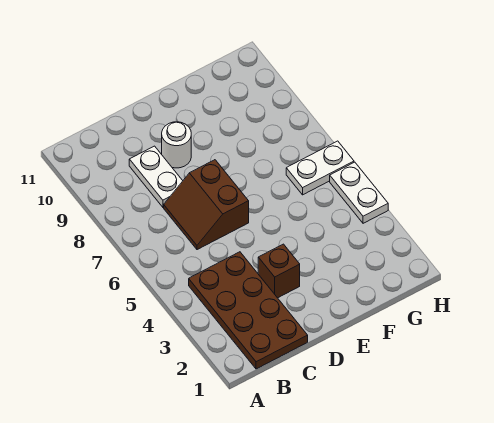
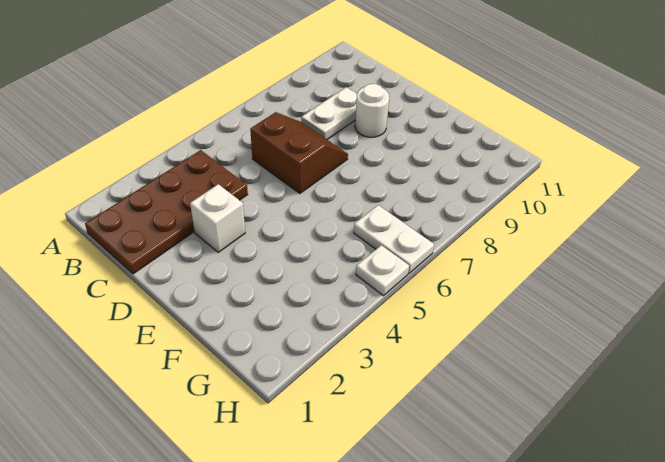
brown slope C6:D7 level 1 top D -> brown slope C6:D7 level 1 top 6
brown brick D3 level 1 -> white brick D3 level 1
white plate H4:H5 level 1 -> white plate H5 level 1

